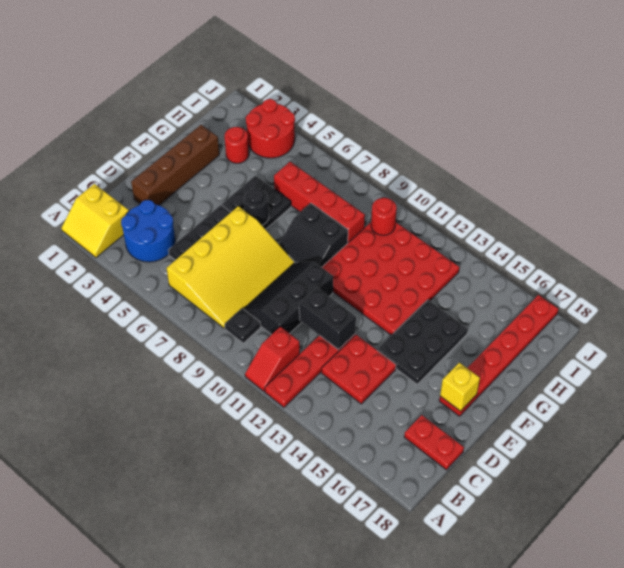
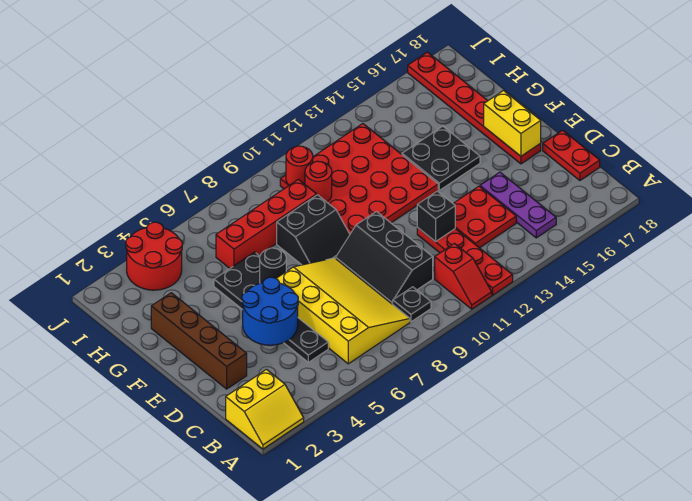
blue round brick B3:C4 level 1 -> blue round brick D4:E5 level 2
none -> purple plate B15:D15 level 1
red plate C17:C18 level 1 -> red plate C18:D18 level 1
black brick D11:D12 level 2 -> black brick D12 level 2
black plate E14:G15 level 1 -> black plate F14:G15 level 1
yellow brick E17 level 2 -> yellow brick E17:F17 level 2
red round brick H3 level 1 -> red round brick H10 level 2

